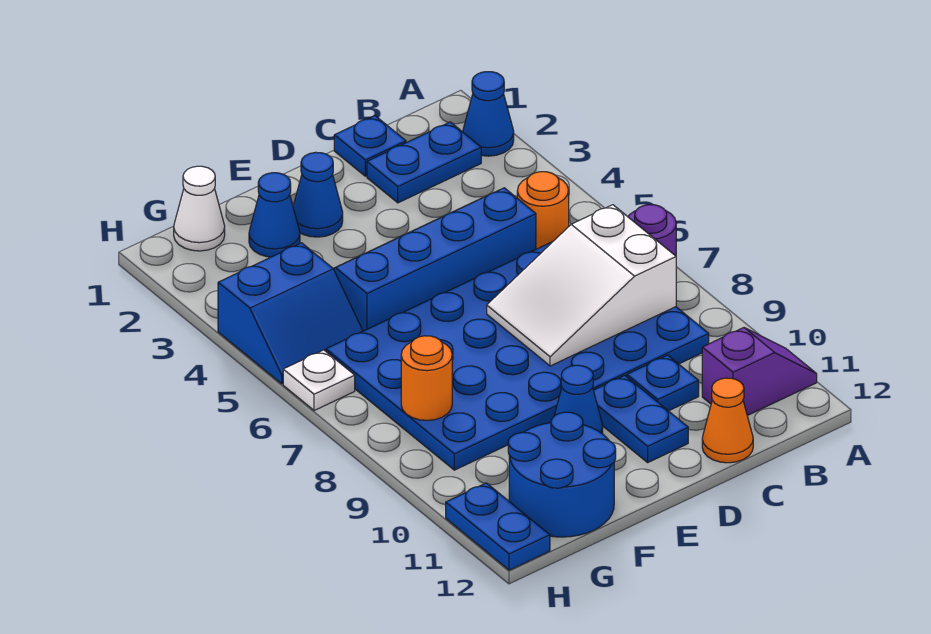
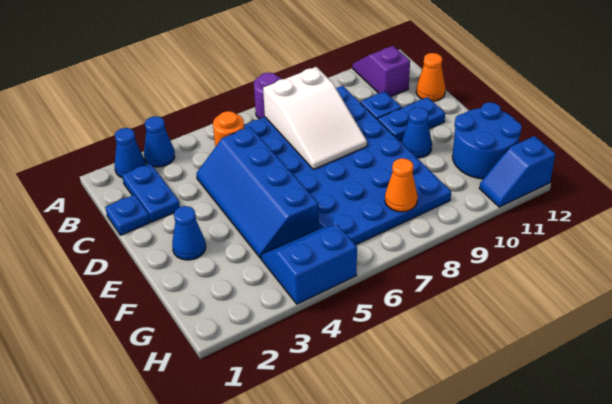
blue cone F2 level 1 -> blue cone A3 level 1
white cone G1 level 1 -> none
blue slope G4:H5 level 1 top 4 -> blue slope G4:H5 level 1 top H
orange round brick G8 level 2 -> orange cone G8 level 2
white plate H6 level 1 -> none
blue plate H11:H12 level 1 -> blue slope H11:H12 level 1 top 12

